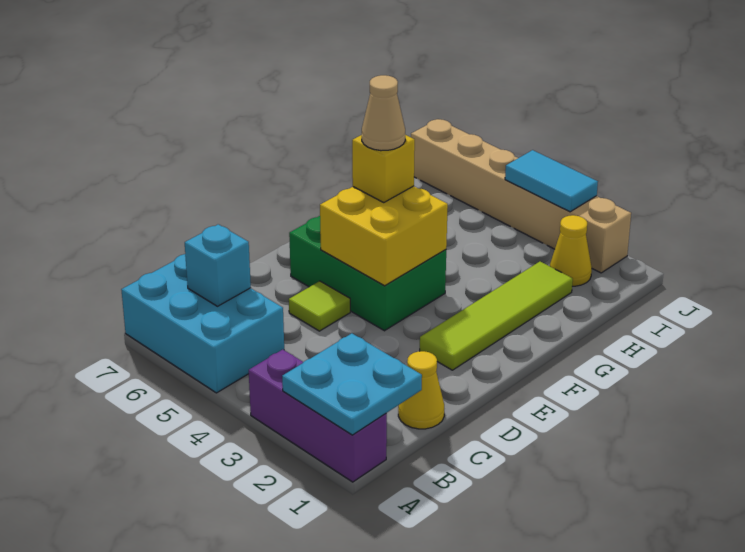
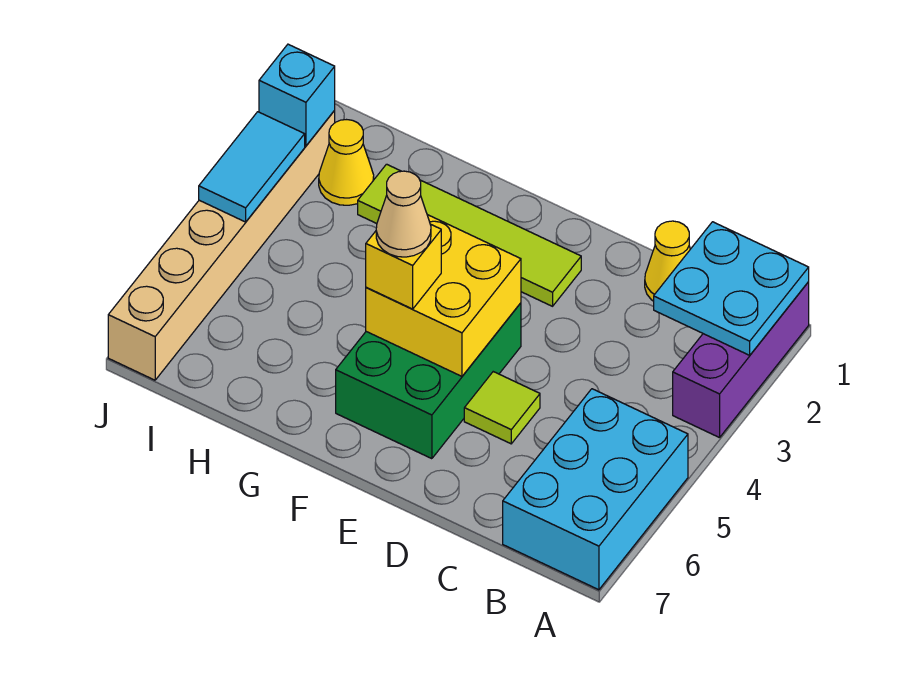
cyan brick B6 level 2 -> cyan brick J2 level 2

